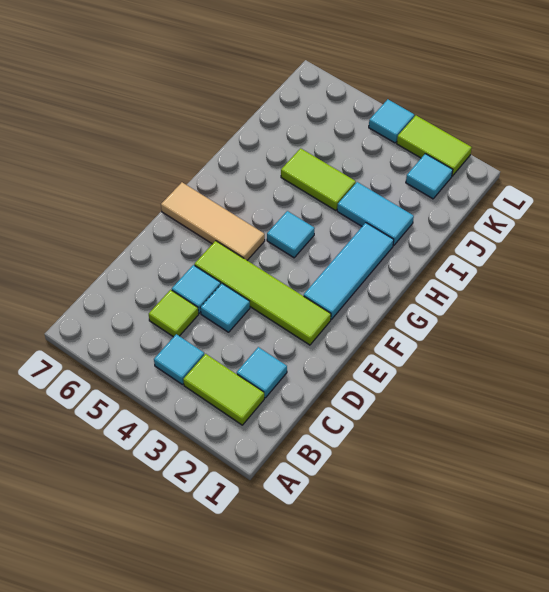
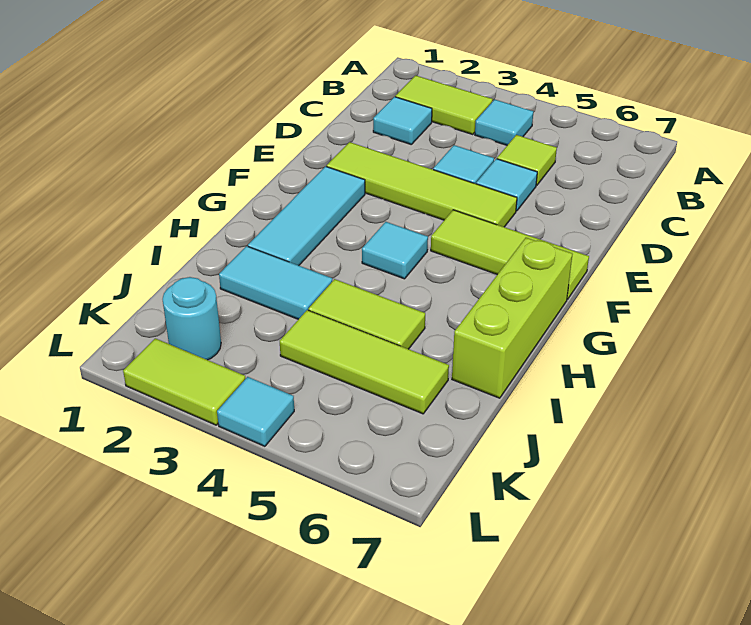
tan tile F5:F7 level 1 -> lime tile F5:F7 level 1
none -> lime brick G7:I7 level 1
none -> lime tile J4:J6 level 1
cyan tile K2 level 1 -> cyan round brick K2 level 1

